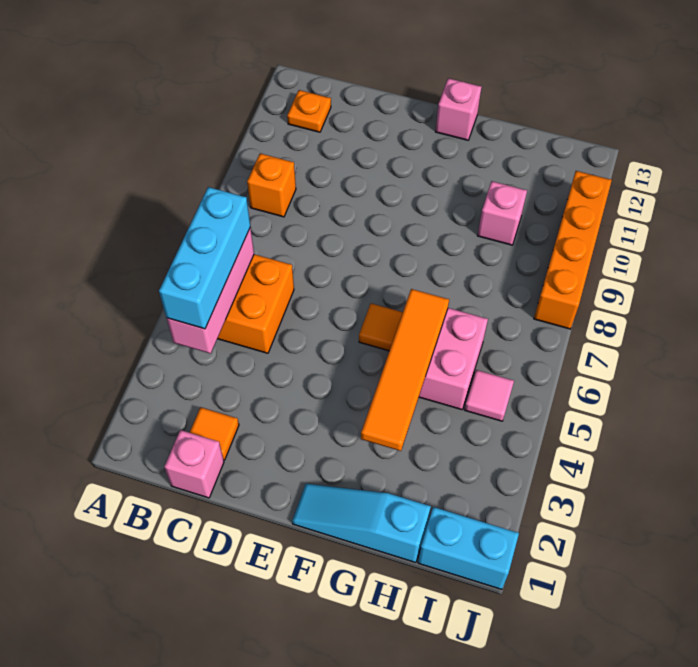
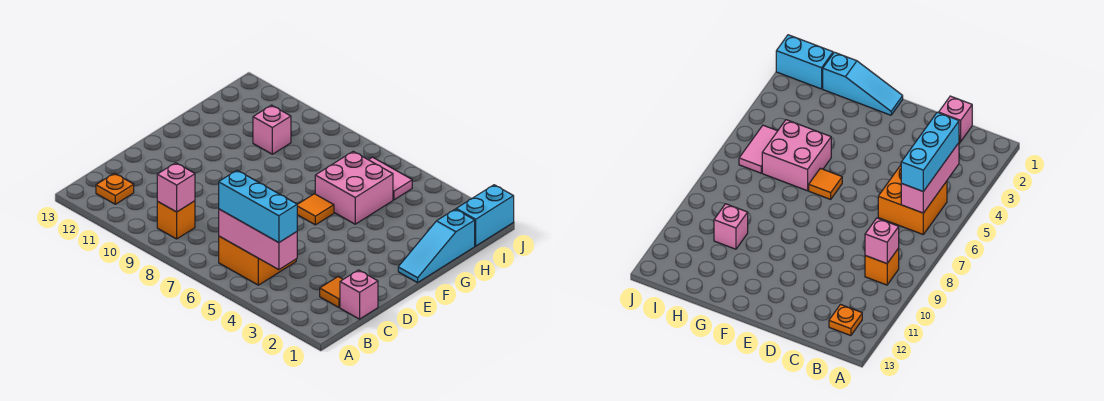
pink brick F13 level 1 -> pink brick B9 level 2
orange tile G3:G6 level 2 -> none
pink tile I5 level 1 -> pink tile I5:I6 level 1
orange brick J8:J11 level 1 -> none

